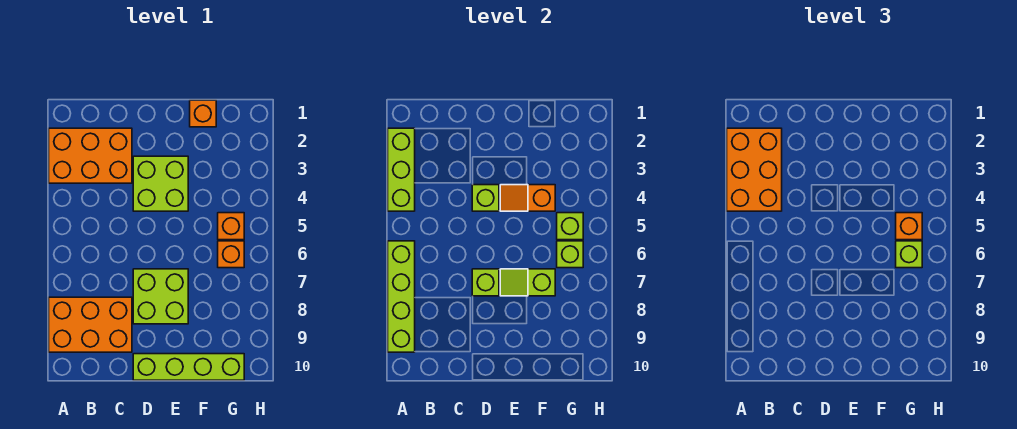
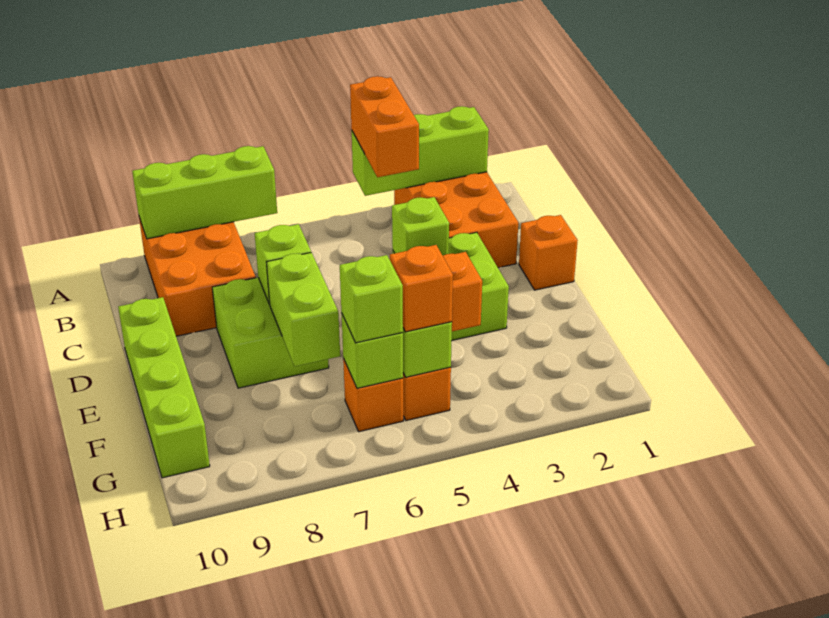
orange brick A2:B4 level 3 -> orange brick A4:B4 level 3
lime brick A6:A9 level 2 -> lime brick A7:A9 level 2
lime slope E7:F7 level 2 top F -> lime brick E7:F7 level 2
orange brick F1 level 1 -> orange brick D1 level 1

